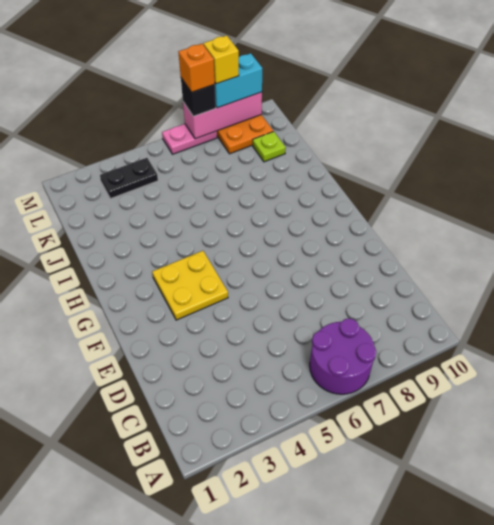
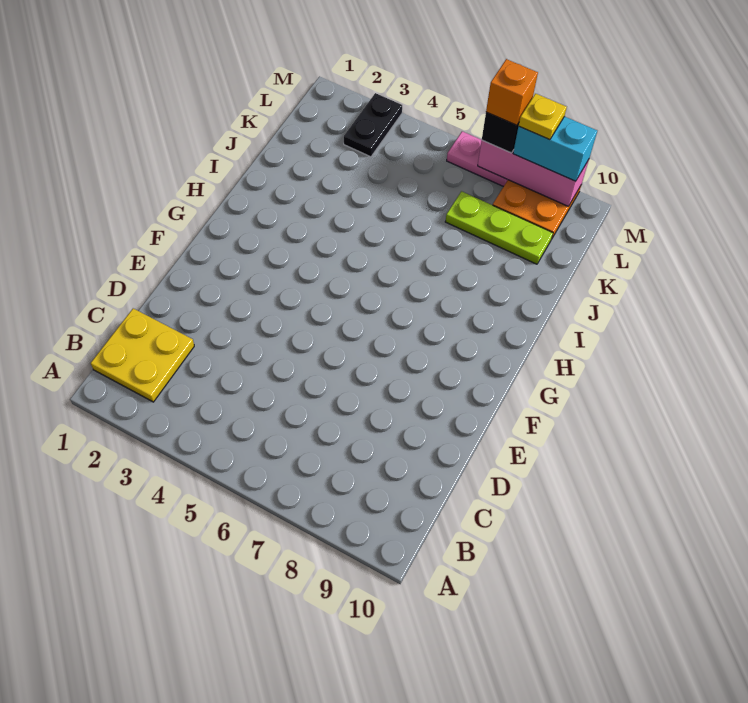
purple round brick A6:B7 level 1 -> none
yellow plate F3:G4 level 1 -> yellow plate B1:C2 level 1
lime plate K9 level 1 -> lime plate K7:K9 level 1
black plate L3:L4 level 1 -> black plate L3:M3 level 1
yellow brick M8 level 4 -> yellow plate M8 level 4

